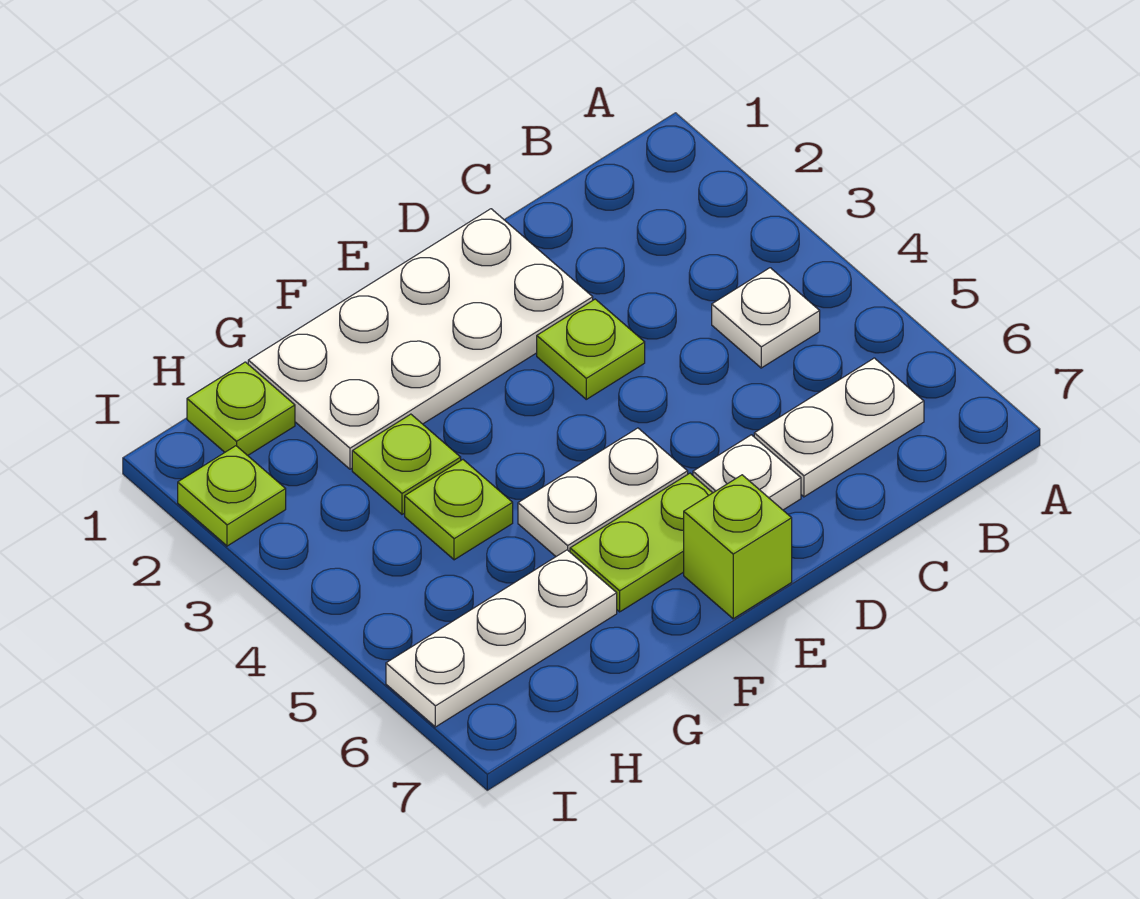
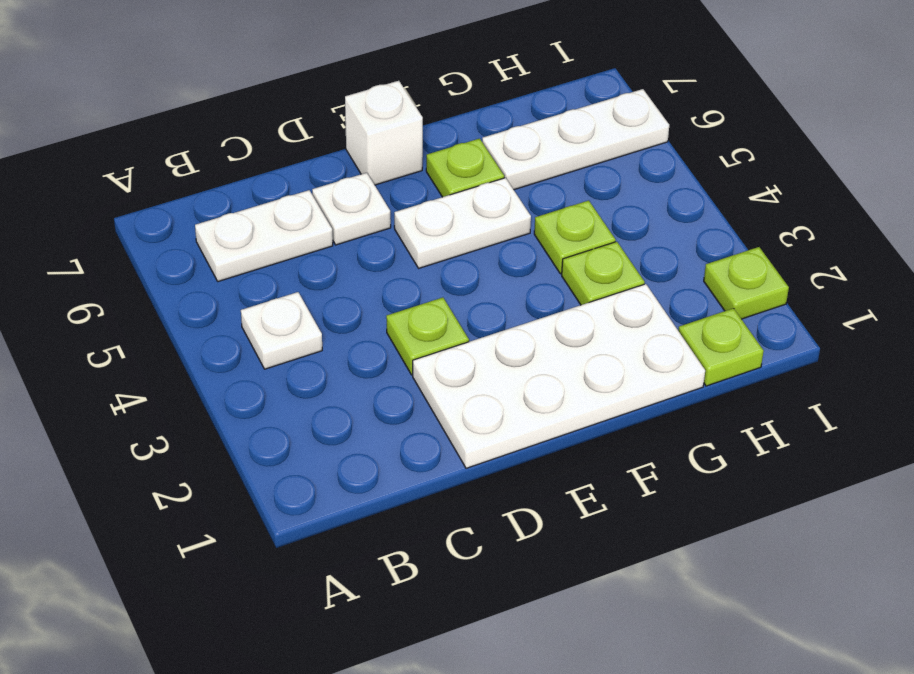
lime plate E6:F6 level 1 -> lime plate F6 level 1
lime brick E7 level 1 -> white brick E7 level 1

